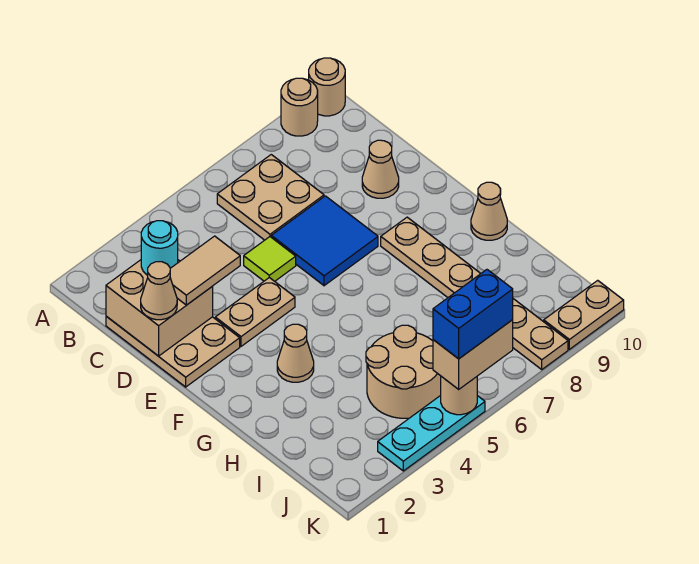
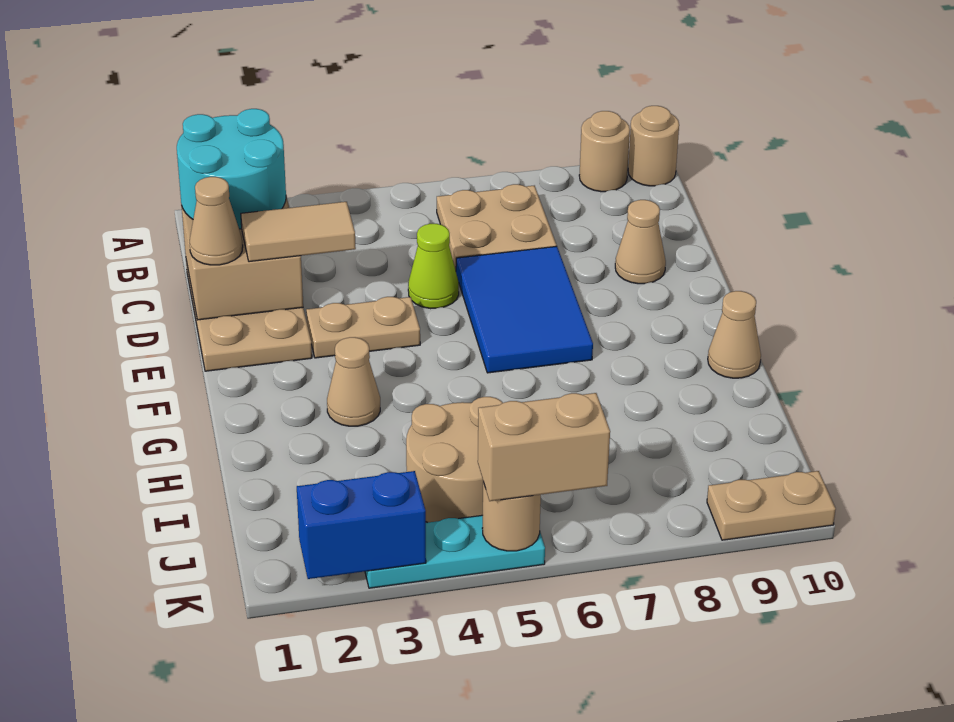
cyan round brick C2 level 3 -> cyan round brick B1:C2 level 3
lime tile D5 level 1 -> lime cone D5 level 1
blue tile D6:E7 level 1 -> blue tile D6:F7 level 1
tan plate F8:K8 level 1 -> none
blue brick K5:K6 level 4 -> blue brick K2:K3 level 2

